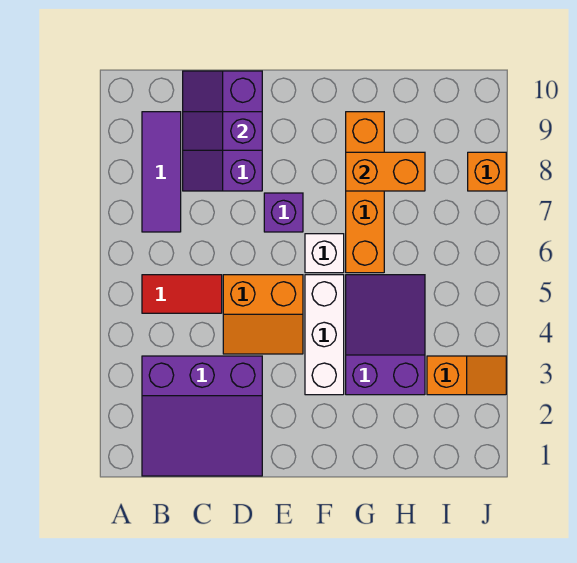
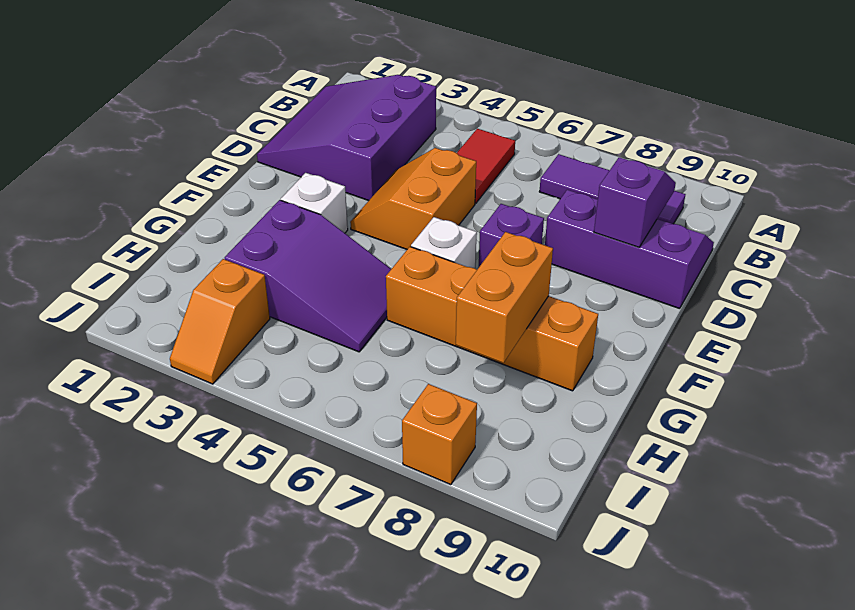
white brick F3:F5 level 1 -> white brick F3 level 1

